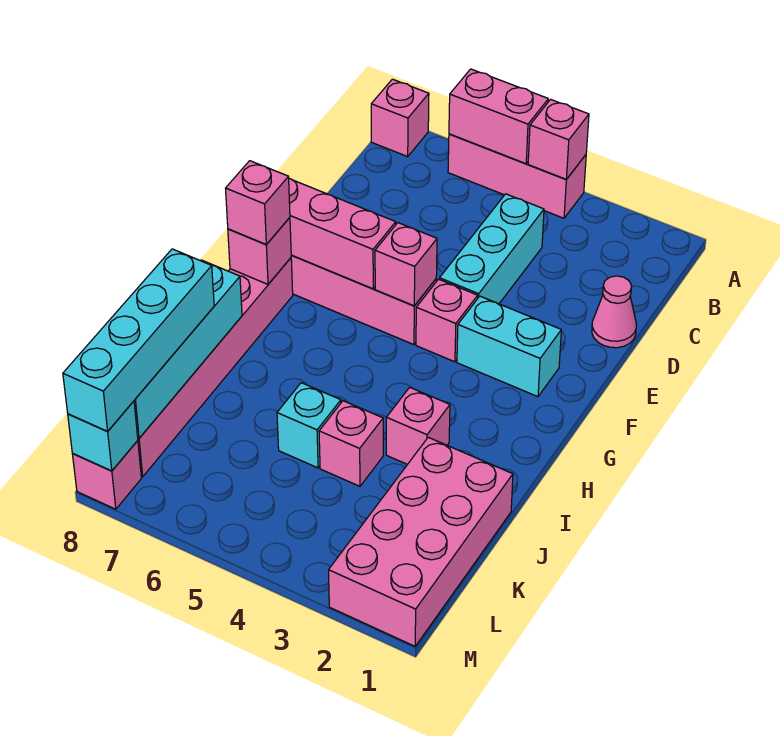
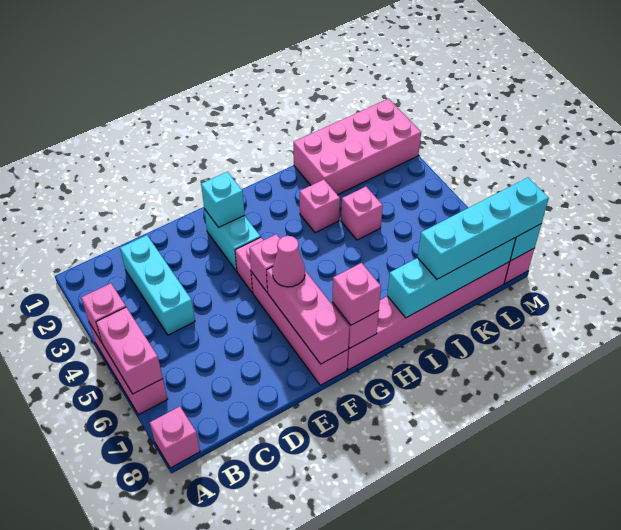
cyan brick C4:E4 level 1 -> cyan brick C2:C4 level 1
pink cone D1 level 1 -> pink cone F6 level 3
cyan brick J5 level 1 -> cyan brick F2 level 2

